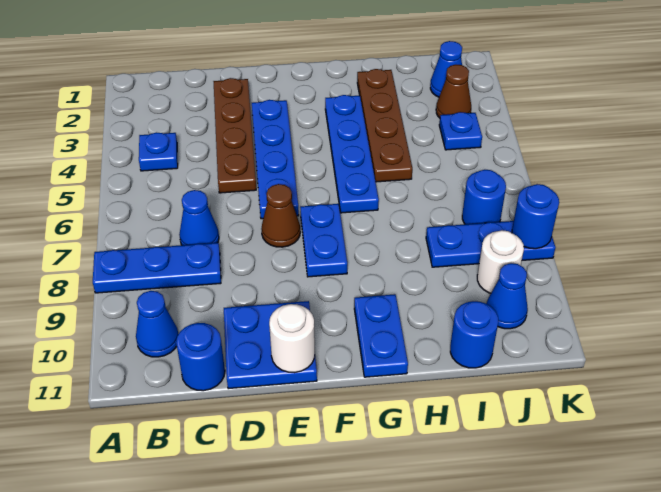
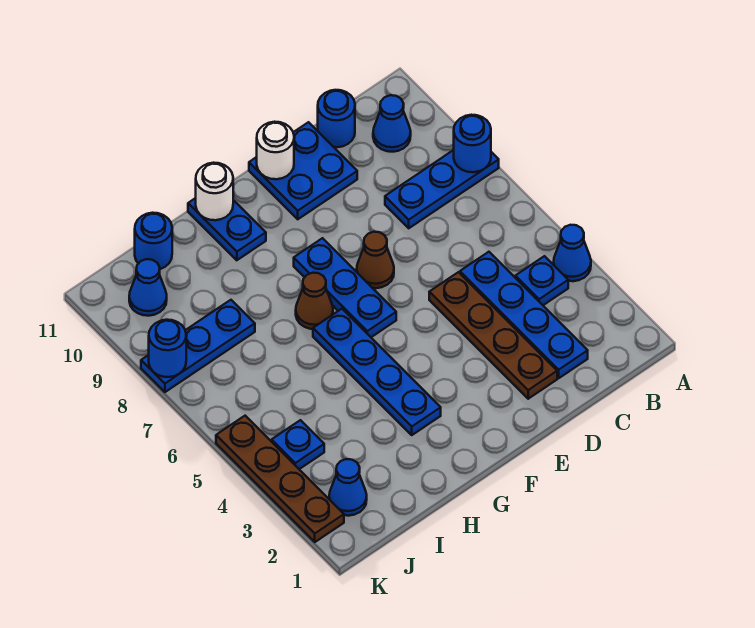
blue cone C7 level 1 -> blue cone A4 level 1
blue plate E3:E6 level 1 -> blue plate C2:C5 level 1
blue plate F7:F8 level 1 -> blue plate F6:F8 level 1
brown plate H2:H5 level 1 -> brown plate K2:K5 level 1
brown cone J3 level 1 -> brown cone G7 level 1
blue round brick J7 level 1 -> blue round brick A8 level 2
white round brick J9 level 1 -> white round brick G11 level 2

